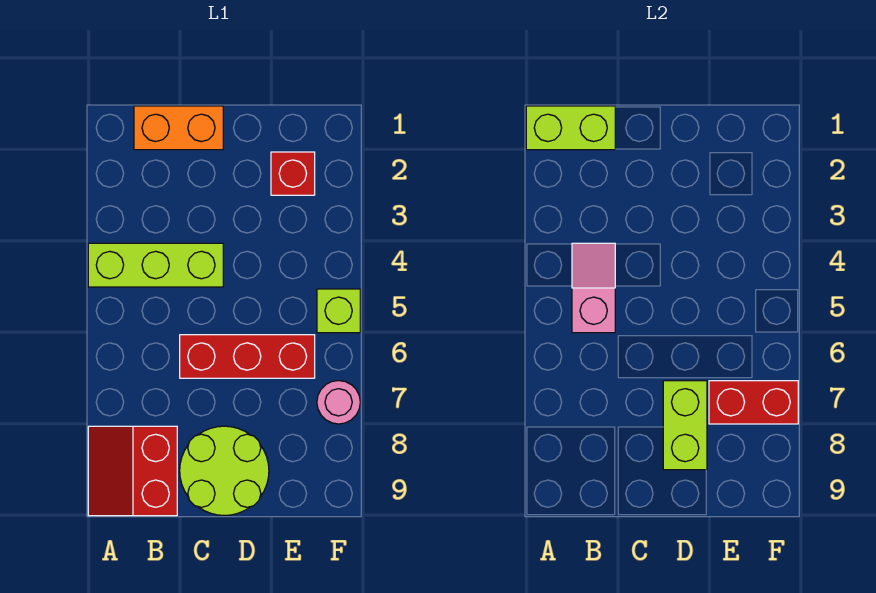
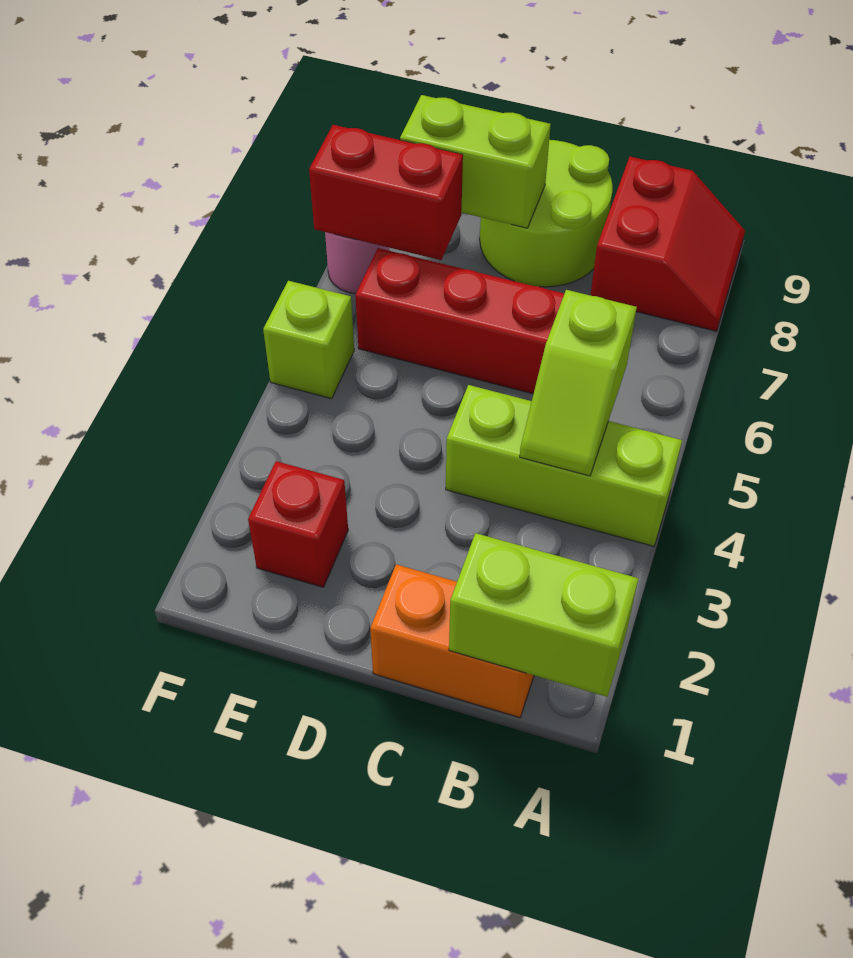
pink slope B4:B5 level 2 top 5 -> lime slope B4:B5 level 2 top 5
lime brick D7:D8 level 2 -> lime brick D8:E8 level 2

